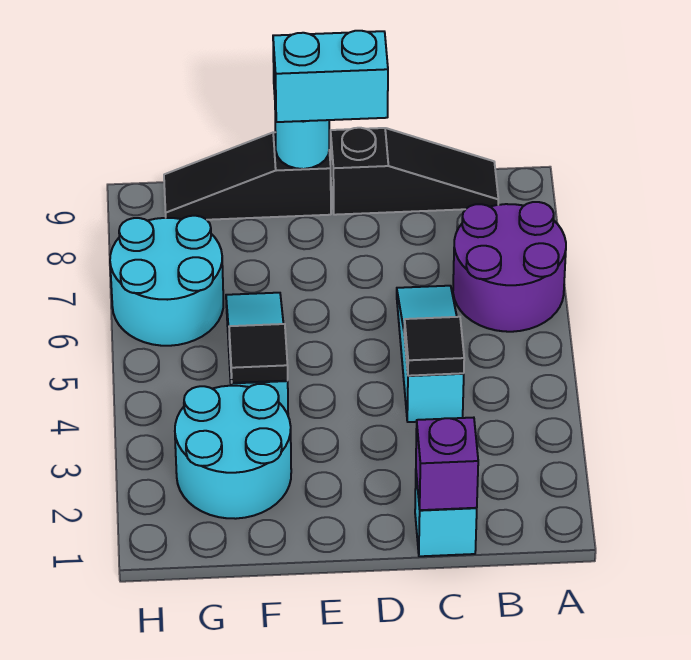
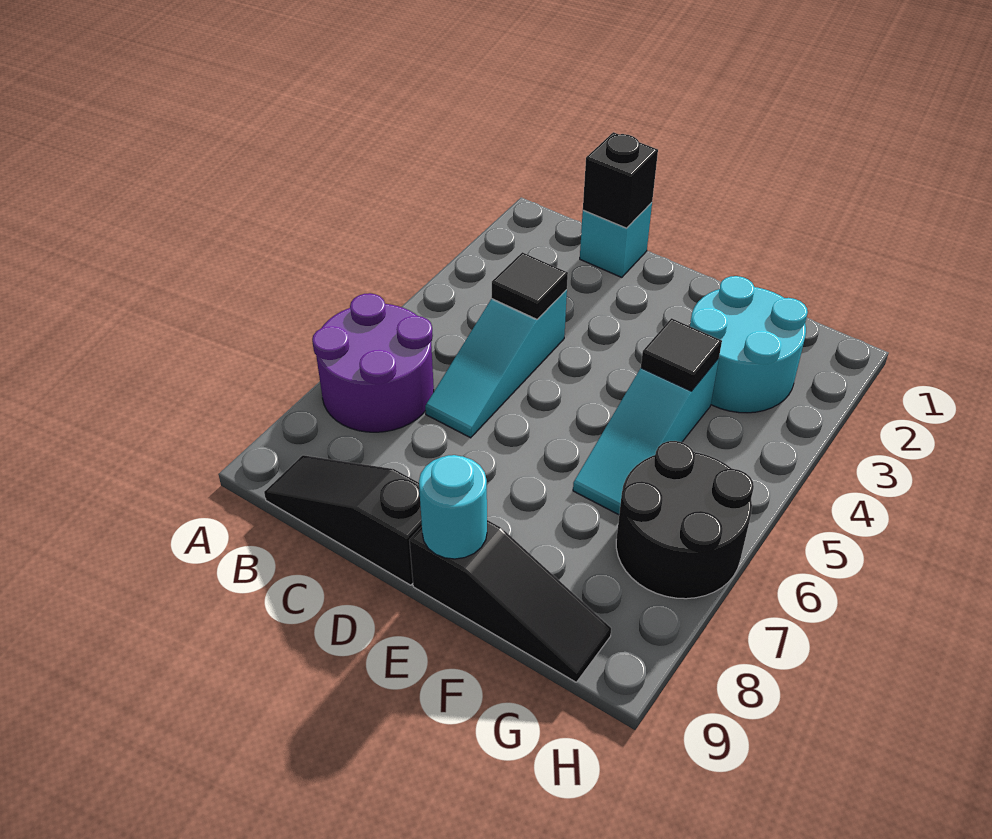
purple brick C1 level 2 -> black brick C1 level 2
cyan brick D9:E9 level 3 -> none
cyan round brick G6:H7 level 1 -> black round brick G6:H7 level 1

